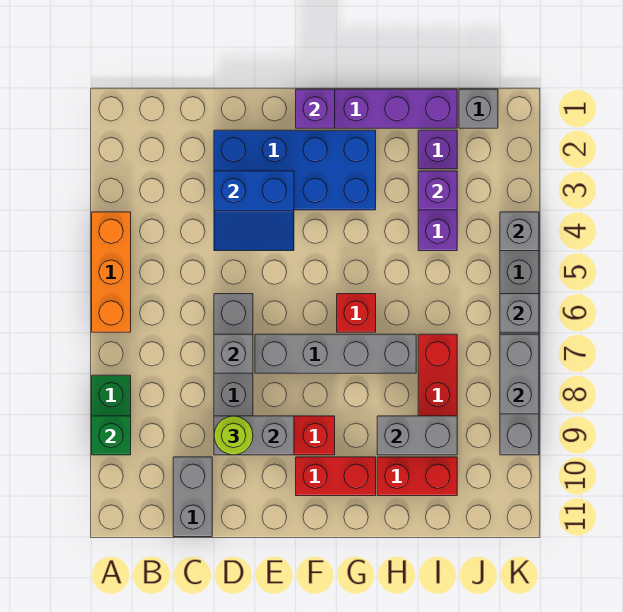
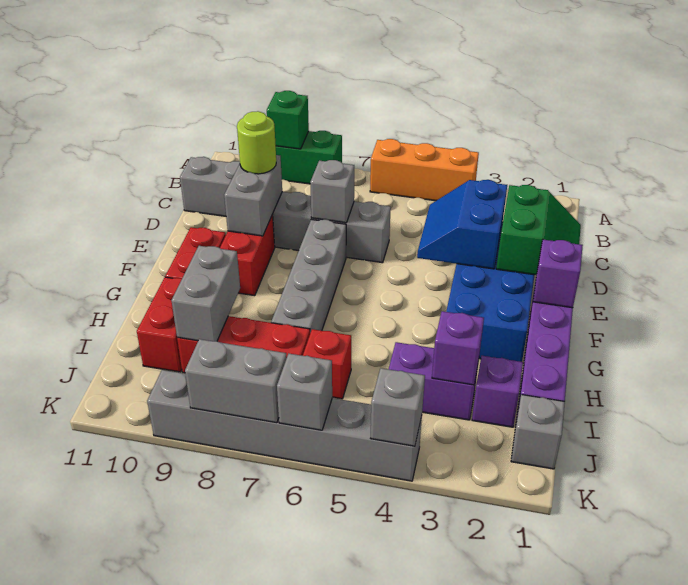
none -> green slope D1:E2 level 2 top 2
red brick G6 level 1 -> red brick I6 level 1

